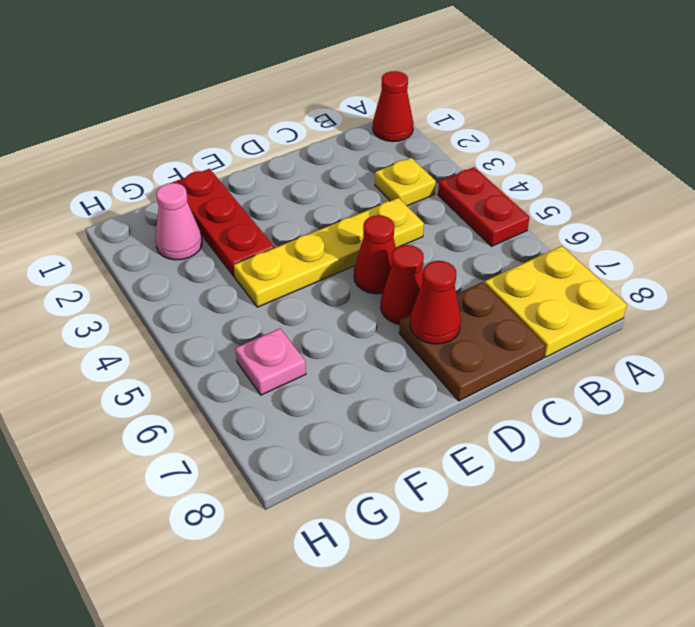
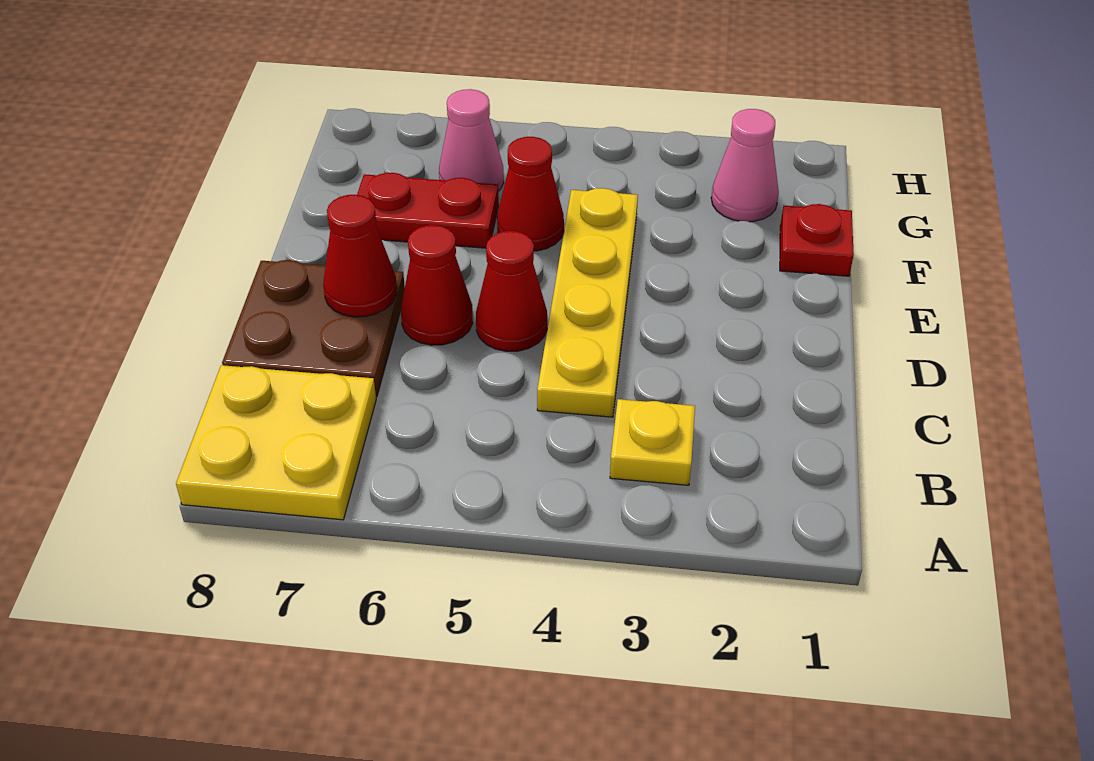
red cone A1 level 1 -> red cone F5 level 1
red plate A4:A5 level 1 -> red plate F6:F7 level 1
red plate F1:F3 level 1 -> red plate F1 level 1
pink plate G6 level 1 -> pink cone G6 level 1

